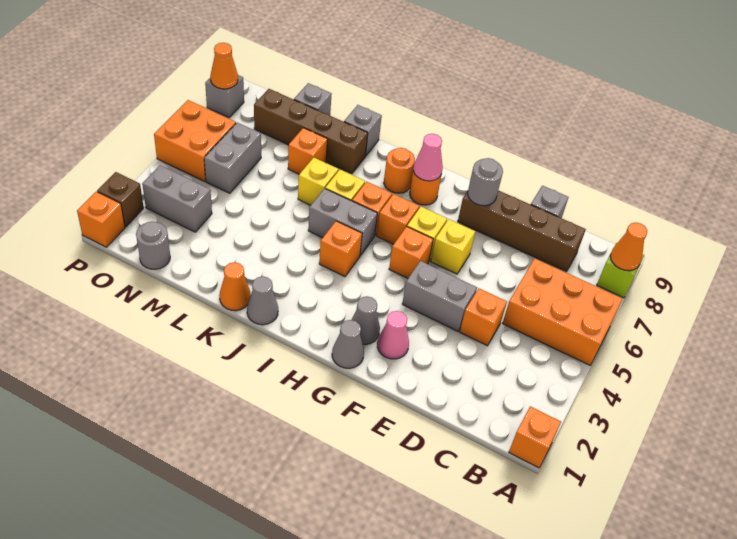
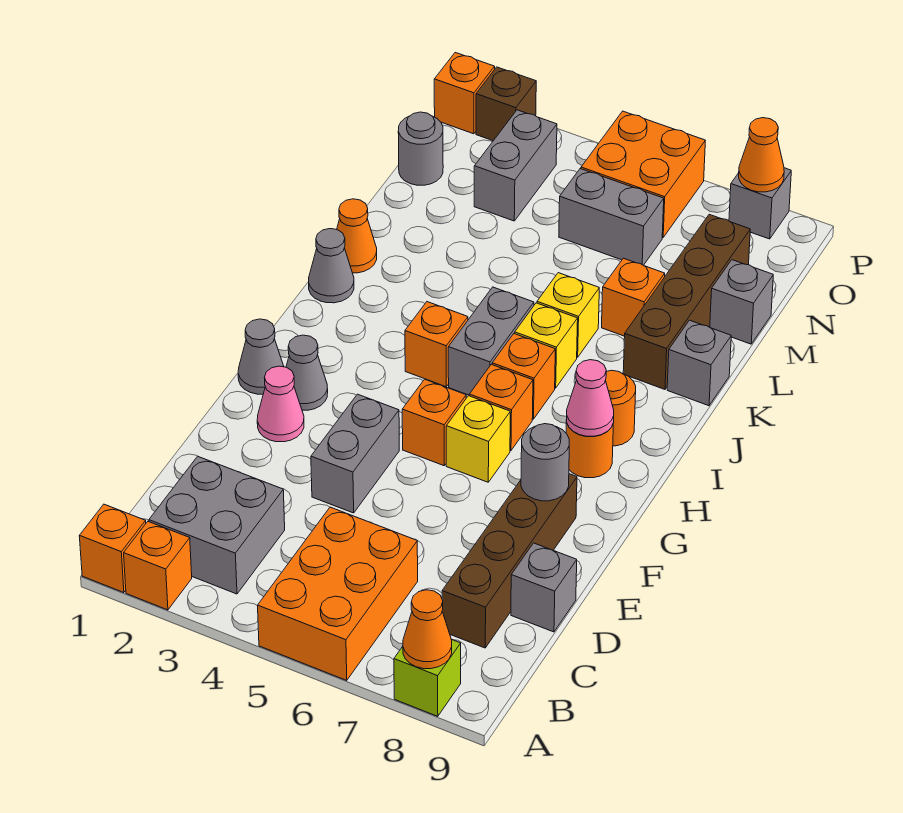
none -> grey brick B2:C3 level 1
orange brick D4 level 1 -> orange brick A2 level 1
yellow brick F6 level 1 -> none

